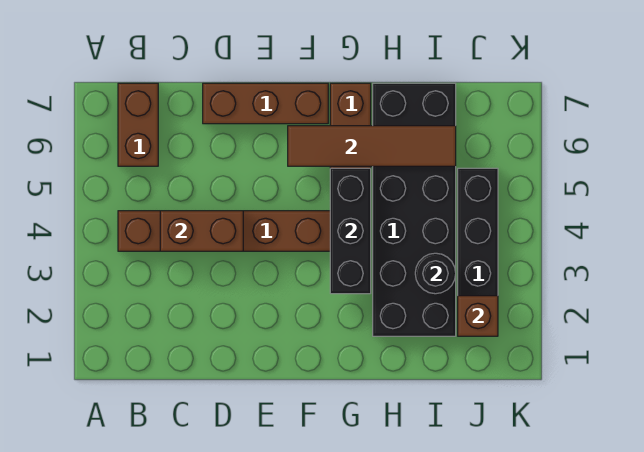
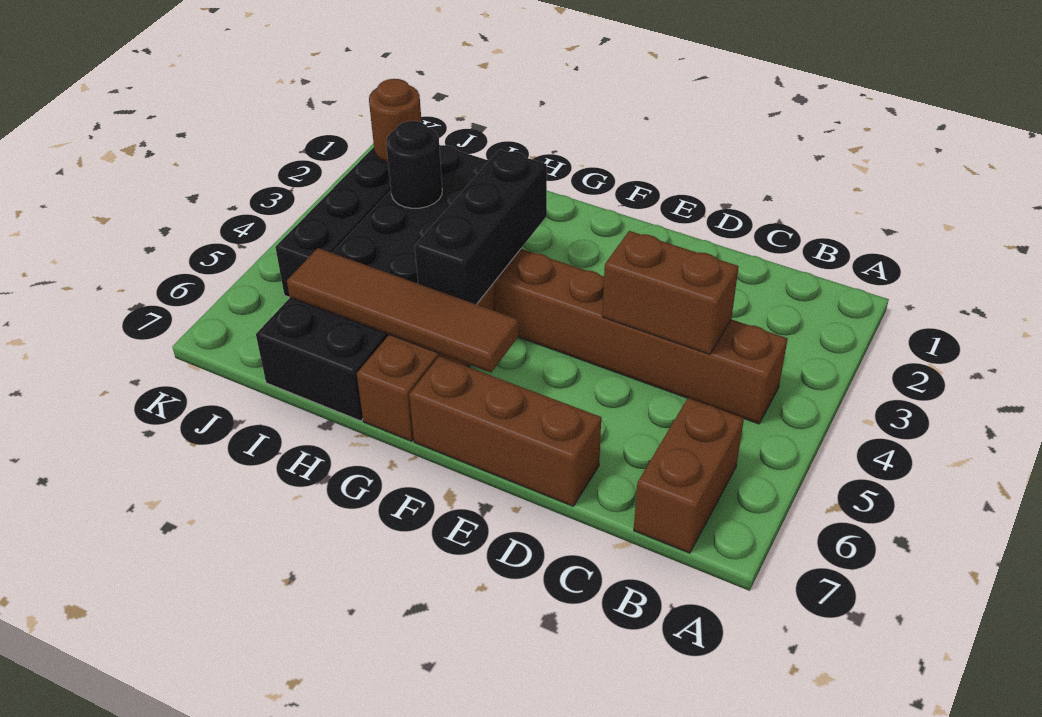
brown brick J2 level 2 -> brown round brick J2 level 2

